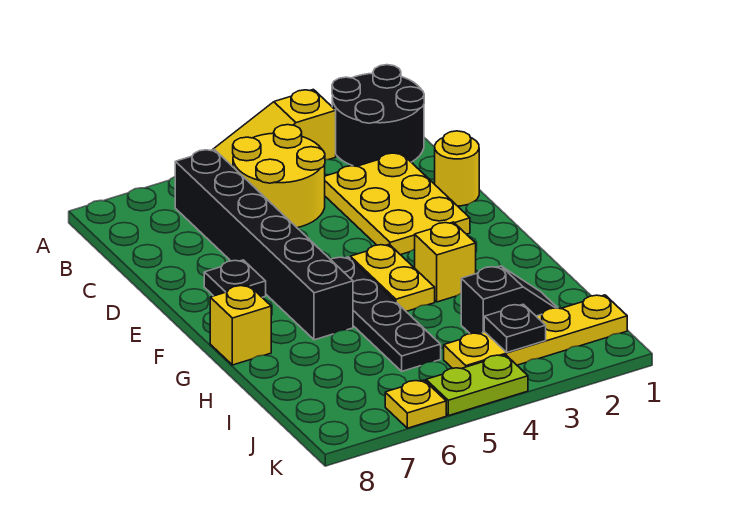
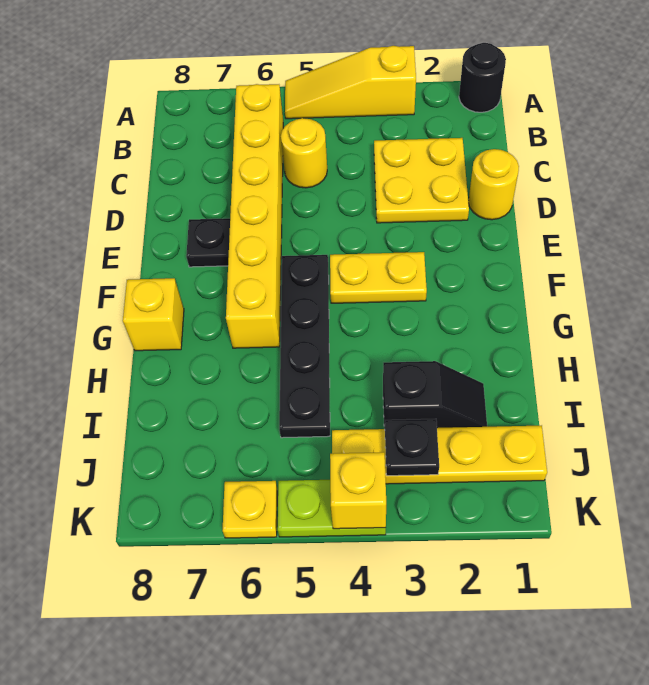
black round brick A1:B2 level 1 -> black round brick A1 level 1
yellow round brick B4:C5 level 1 -> yellow round brick C5 level 1
black brick B6:G6 level 1 -> yellow brick B6:G6 level 1
yellow plate C2:E3 level 1 -> yellow plate C2:D3 level 1
yellow plate F4:G4 level 1 -> yellow plate F3:F4 level 1
yellow brick G3 level 1 -> yellow brick K4 level 2

